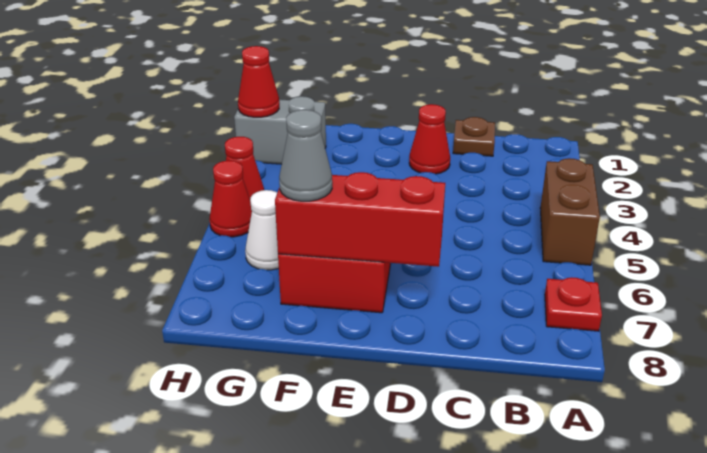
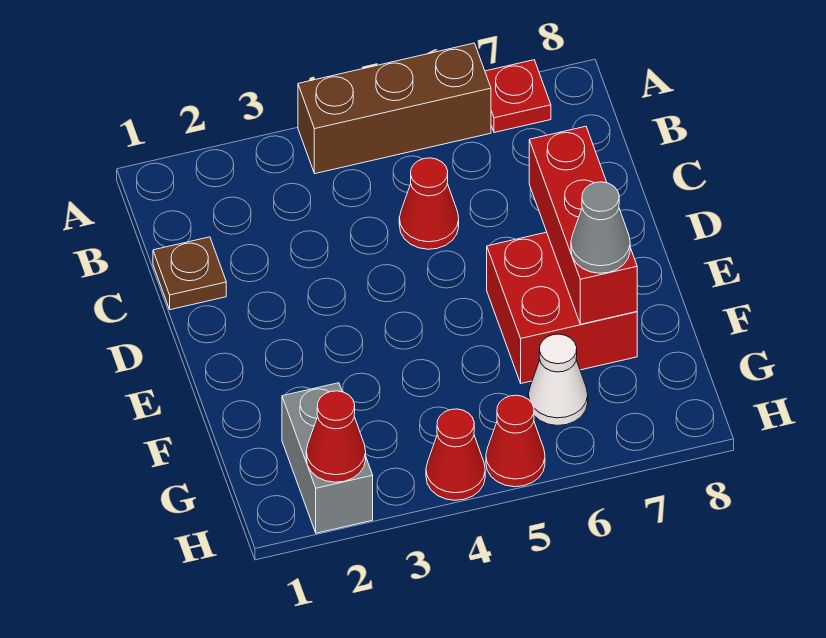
brown brick A4:A5 level 1 -> brown brick A4:A6 level 1
red cone D2 level 1 -> red cone C5 level 1

